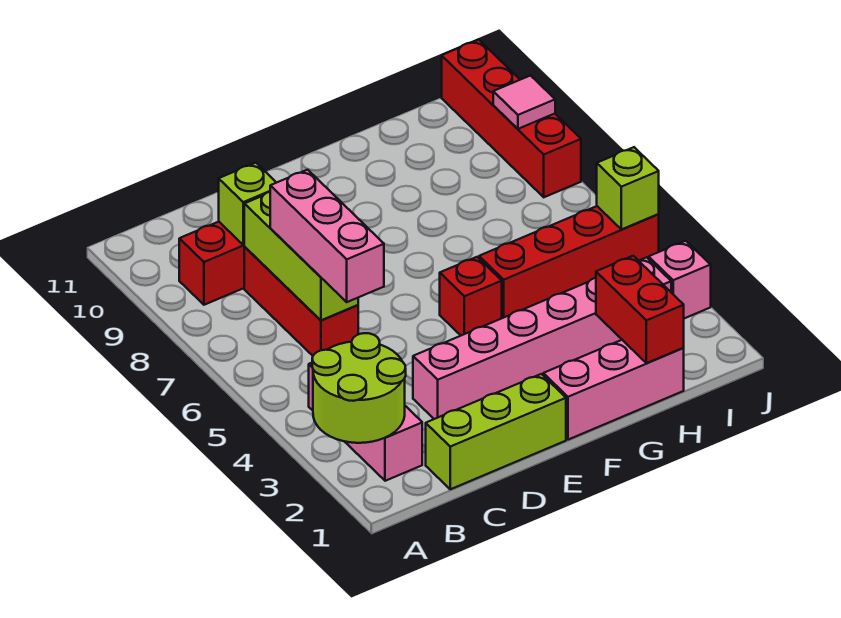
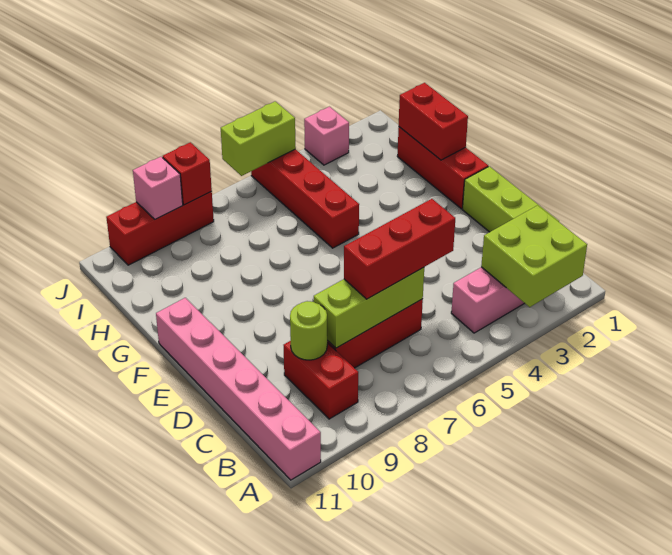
lime round brick A2:B3 level 2 -> lime brick A2:B3 level 2
pink brick C5:C7 level 3 -> red brick C5:C7 level 3
lime brick C9 level 2 -> lime round brick C9 level 2
pink brick D3:I3 level 1 -> pink brick A11:F11 level 1
pink brick F1:H1 level 1 -> red brick F1:H1 level 1
red brick F5 level 1 -> red brick J8 level 2
red brick H1:H2 level 2 -> red brick G1:H1 level 2
lime brick J5 level 2 -> lime brick J5:J6 level 2
red brick J8:J11 level 1 -> red brick J8:J10 level 1
pink tile J9 level 2 -> pink brick J9 level 2

